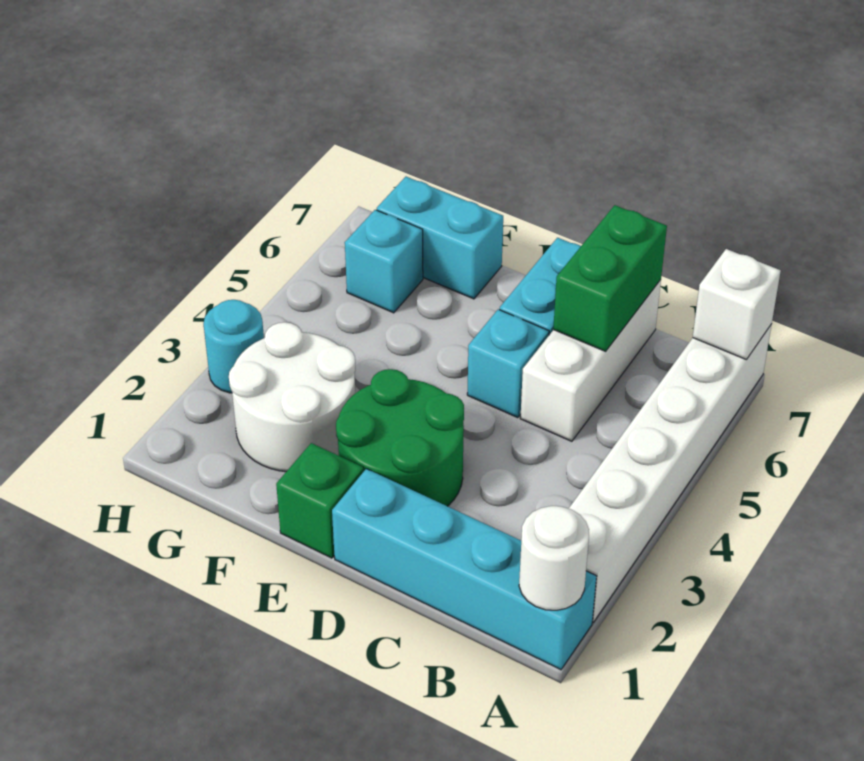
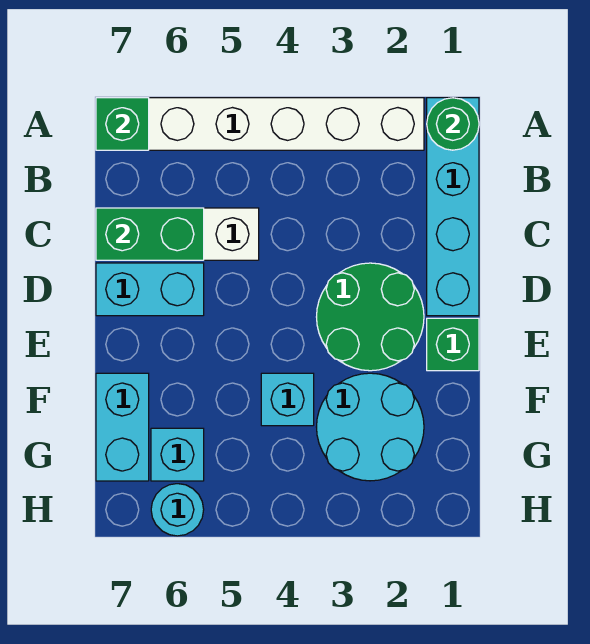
white round brick A1 level 2 -> green round brick A1 level 2
white brick A7 level 2 -> green brick A7 level 2
cyan brick D5 level 1 -> cyan brick F4 level 1
white round brick F2:G3 level 1 -> cyan round brick F2:G3 level 1
cyan round brick H3 level 1 -> cyan round brick H6 level 1

